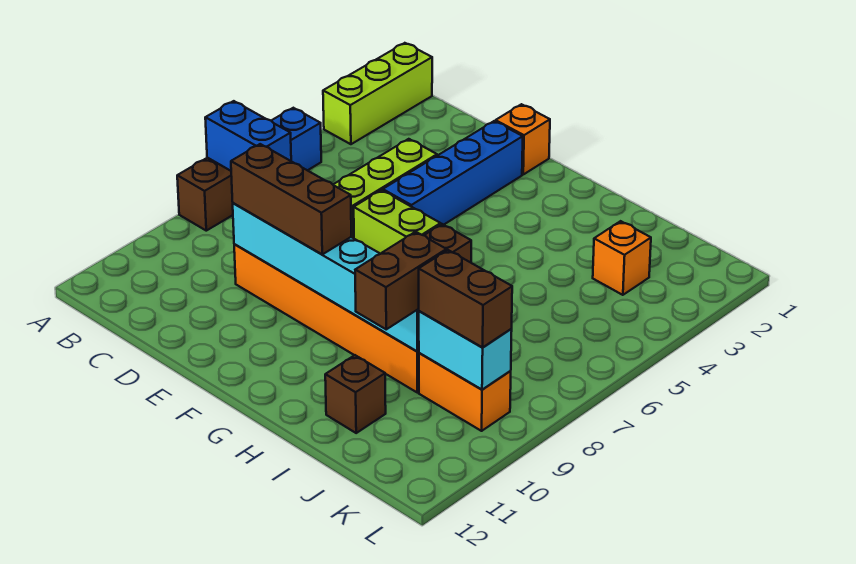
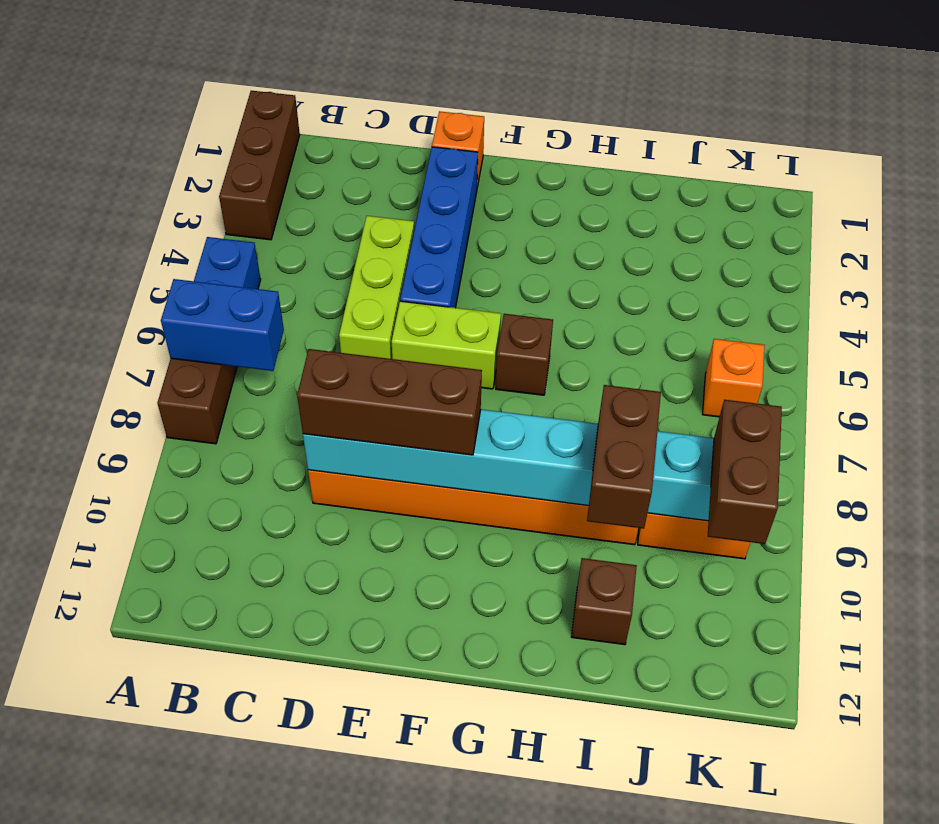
lime brick A1:A3 level 1 -> brown brick A1:A3 level 1
orange brick J3 level 1 -> orange brick K6 level 1
brown brick J9:K9 level 3 -> brown brick K9:K10 level 3

